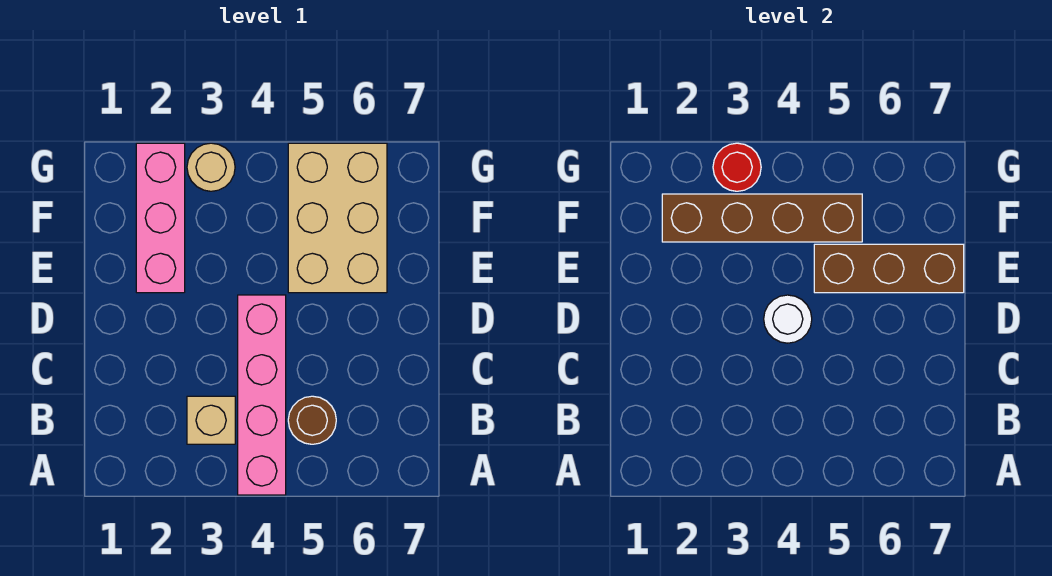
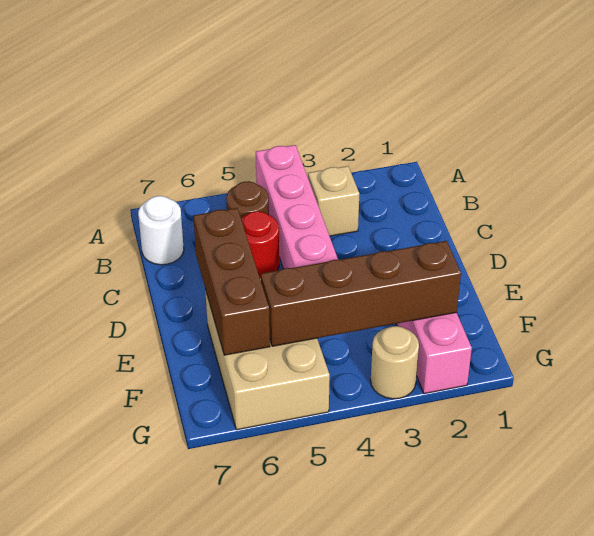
white round brick D4 level 2 -> white round brick B7 level 1
brown brick E5:E7 level 2 -> brown brick D6:F6 level 2
red round brick G3 level 2 -> red round brick C5 level 1

